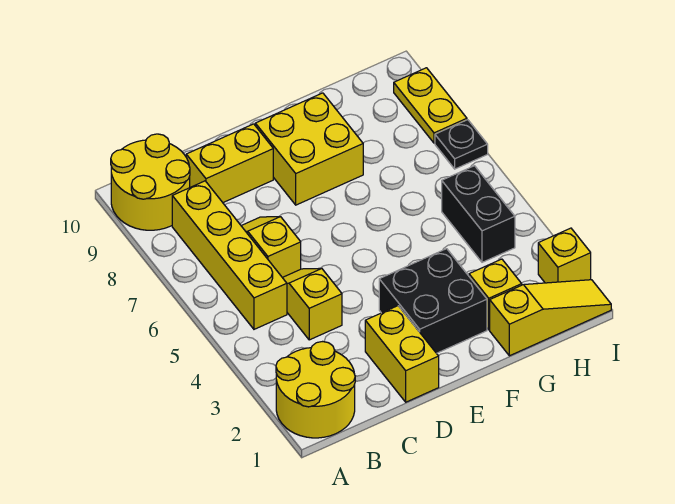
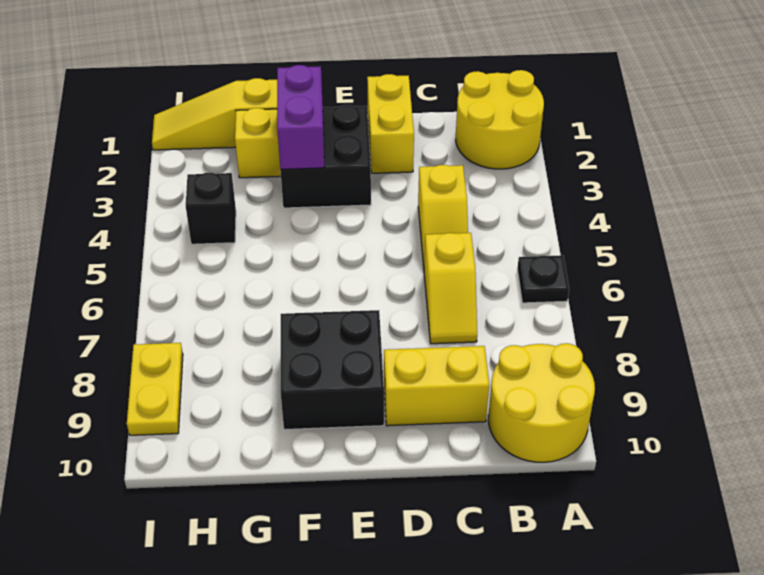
yellow brick B5:B8 level 1 -> none
yellow brick E8:F9 level 1 -> black brick E8:F9 level 1
none -> purple brick F2:F3 level 2
black brick H4:H5 level 1 -> black brick H4 level 1
yellow brick I2 level 1 -> none
black plate I7 level 1 -> black plate A6 level 1

